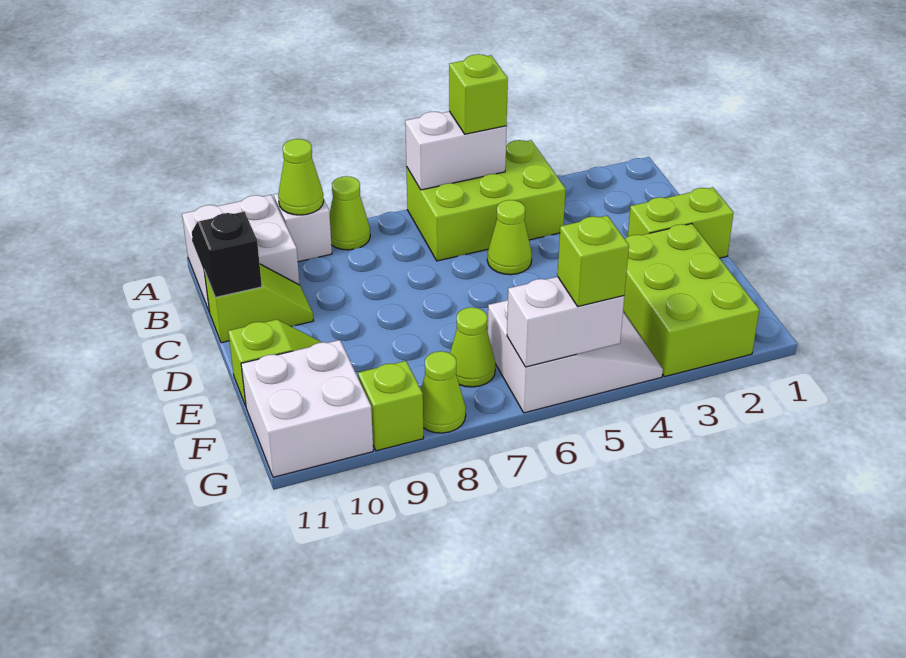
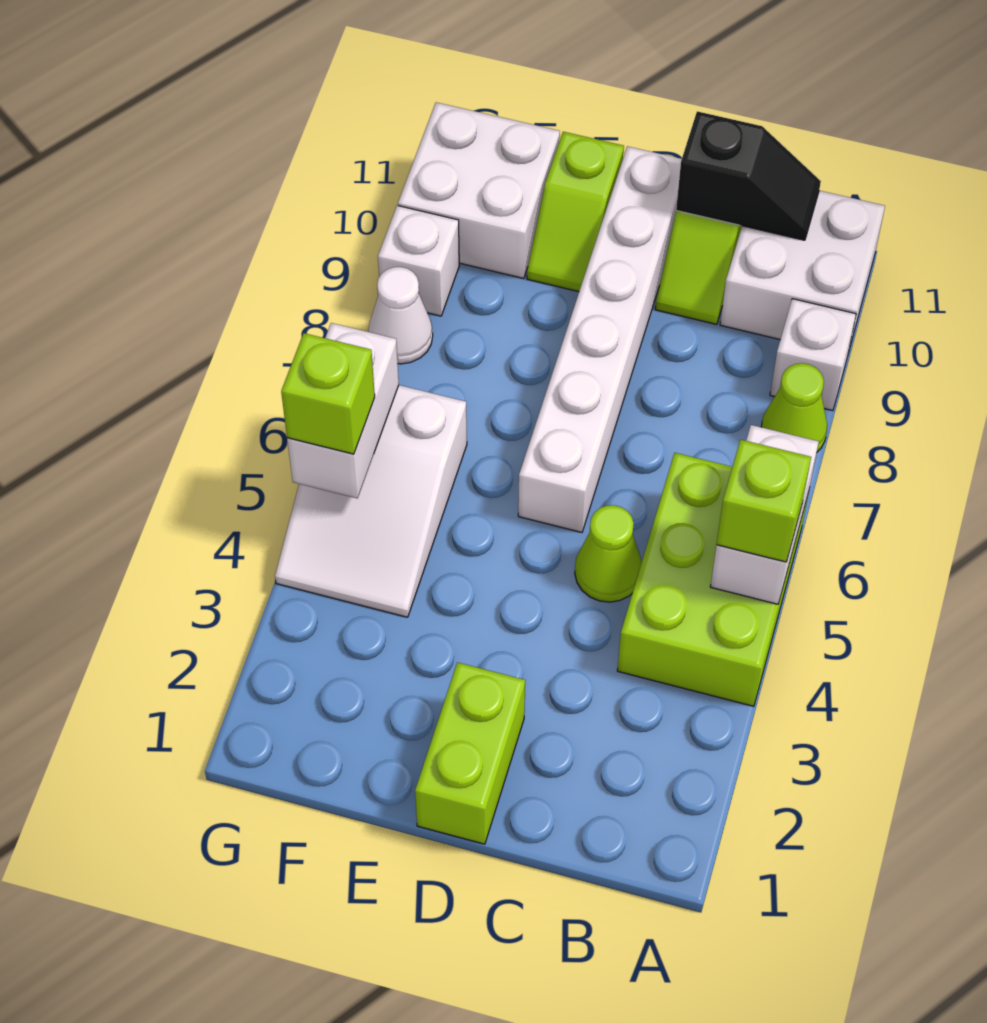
lime cone A9 level 2 -> none
none -> white brick D6:D11 level 1
lime brick E2:G3 level 1 -> none
lime cone F7 level 1 -> none
lime cone G8 level 1 -> white cone G8 level 1
lime brick G9 level 1 -> white brick G9 level 1

